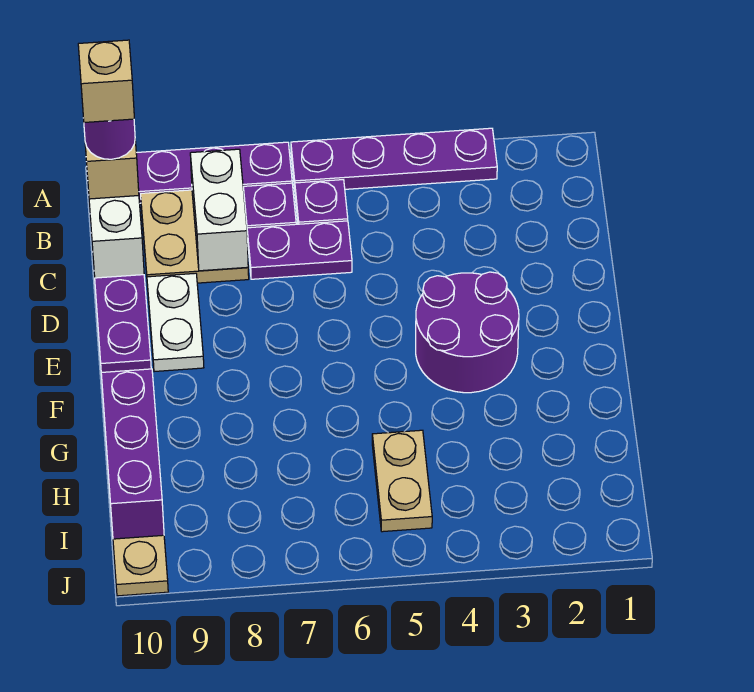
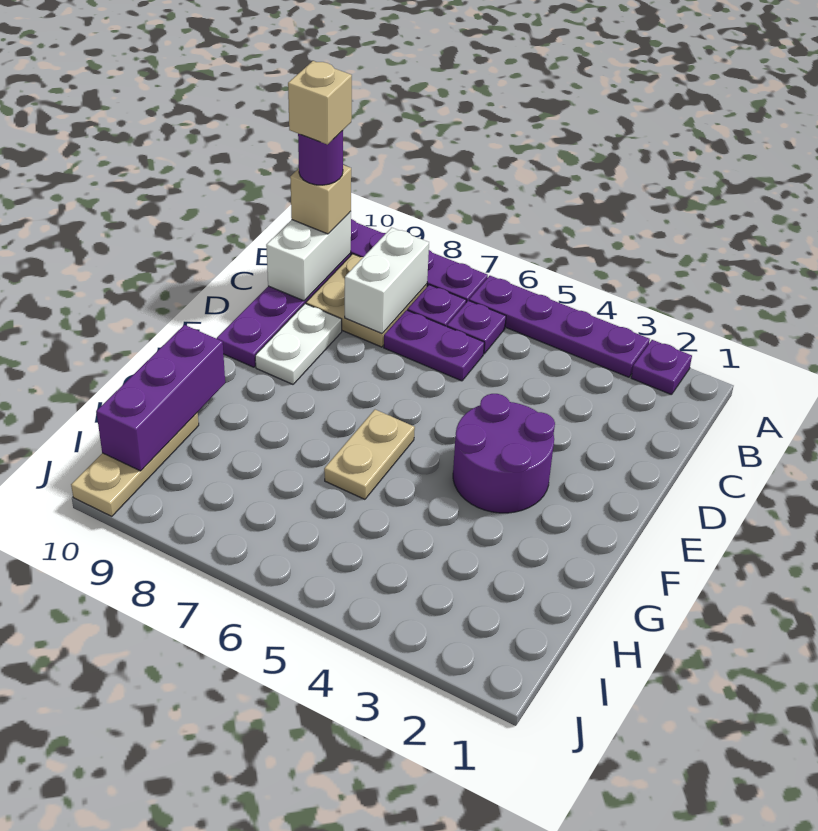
none -> purple plate A2 level 1
tan plate H5:I5 level 1 -> tan plate F6:G6 level 1

